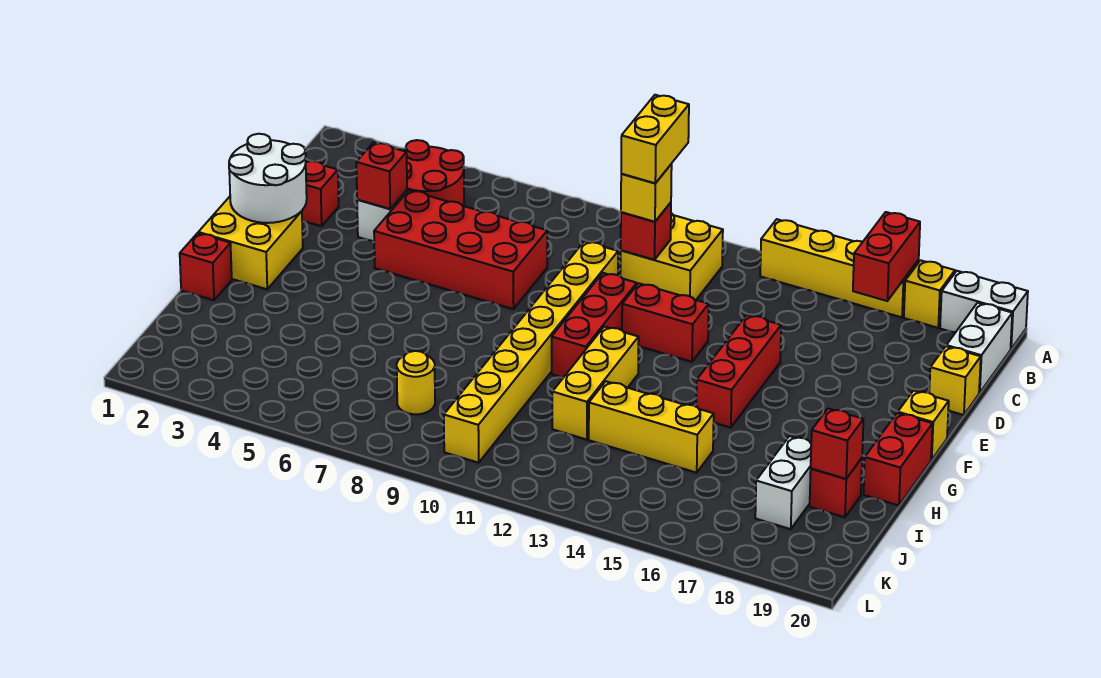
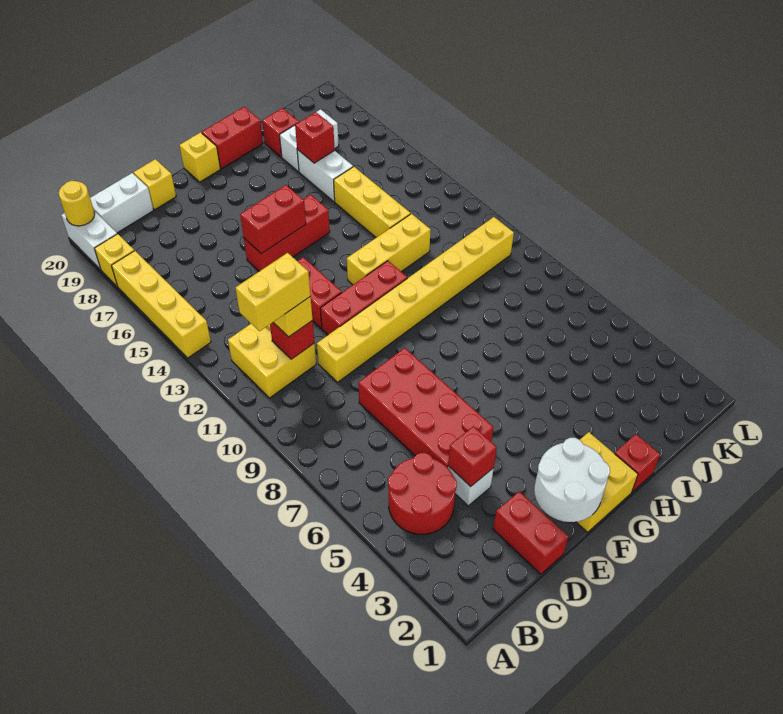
red brick A17:B17 level 2 -> red brick E15:F15 level 2
none -> white brick I16:I17 level 1
red brick I19 level 2 -> red brick I17 level 2
yellow round brick J8 level 1 -> yellow round brick A20 level 2

